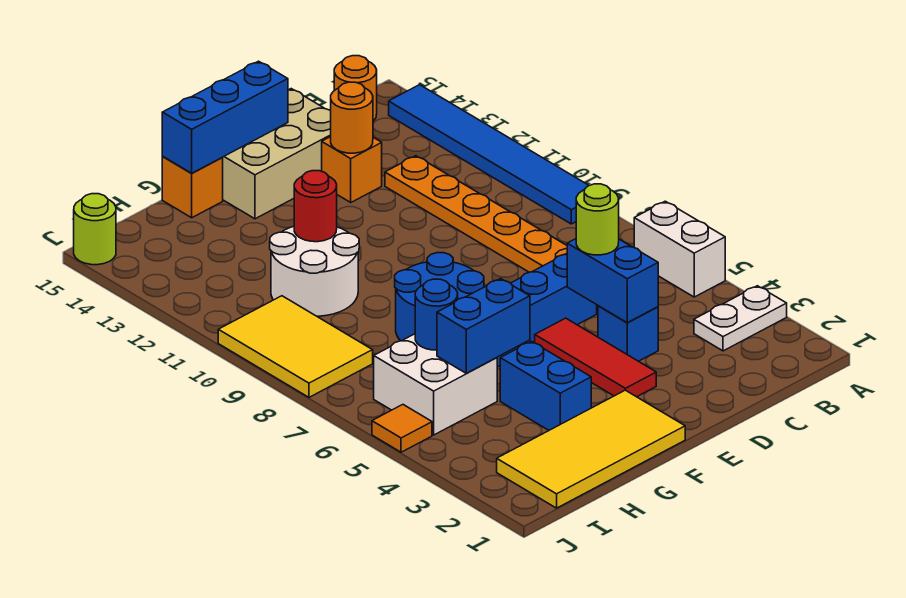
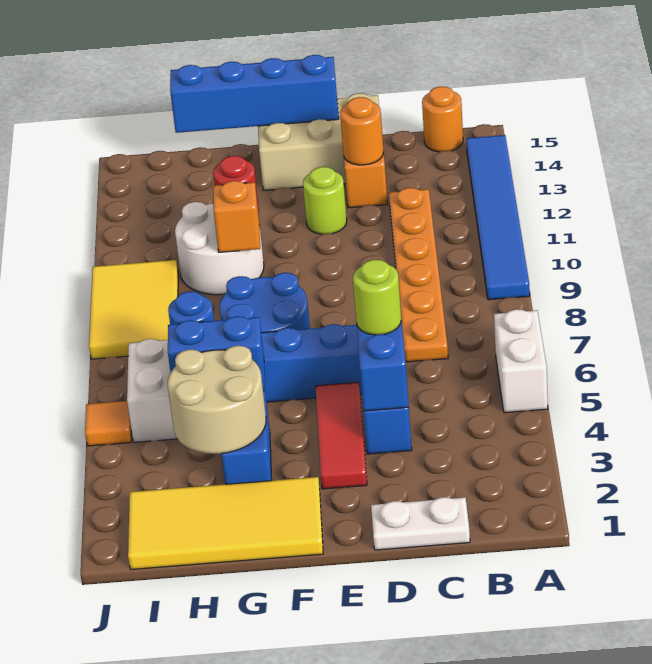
white plate A3:B3 level 1 -> white plate C1:D1 level 1
blue brick E15:G15 level 2 -> blue brick E15:H15 level 2
none -> tan round brick G3:H4 level 2
orange brick G15 level 1 -> orange brick G10 level 2
lime round brick J15 level 1 -> lime round brick E12 level 1

